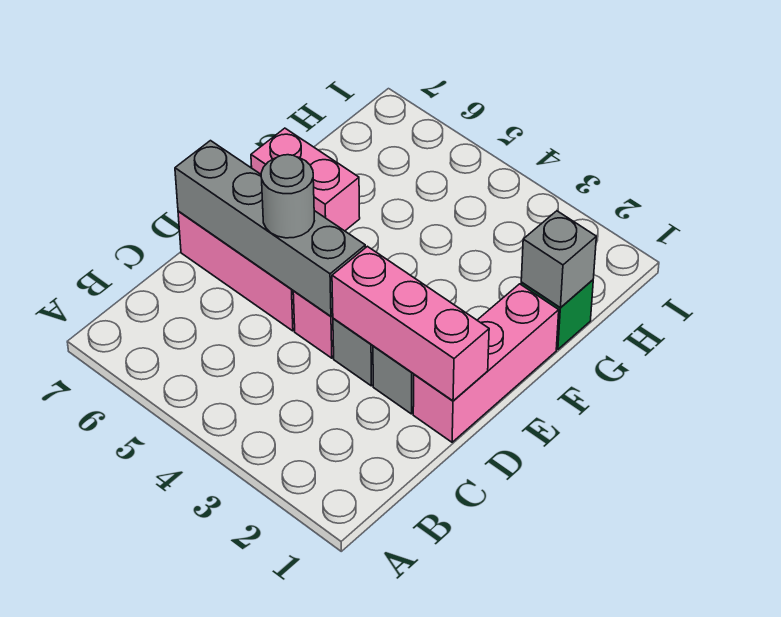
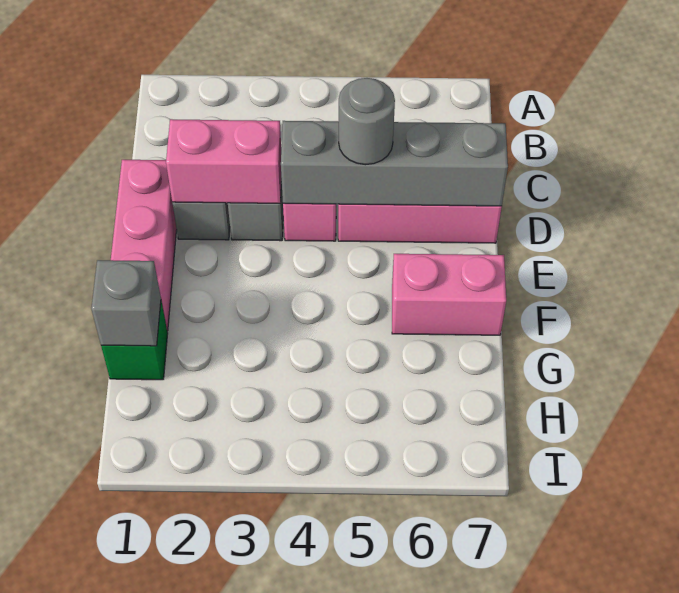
pink brick D1:D3 level 2 -> pink brick D2:D3 level 2

